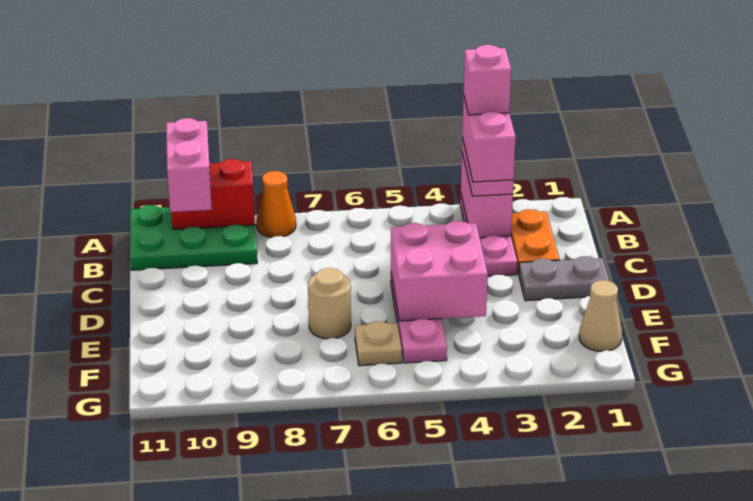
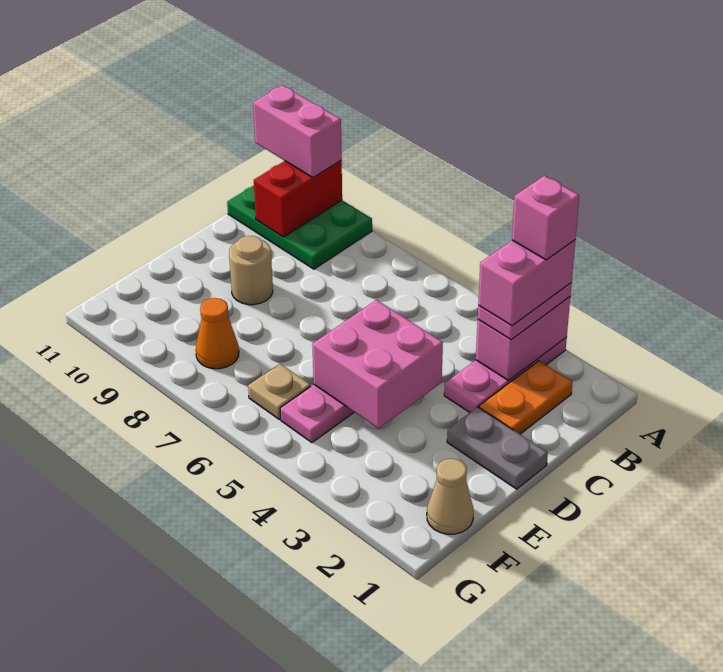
orange cone A8 level 1 -> orange cone F8 level 1
red brick A9:A10 level 2 -> red brick A10:B10 level 2
pink brick A10:B10 level 3 -> pink brick A10:A11 level 3
tan round brick E7 level 1 -> tan round brick D9 level 1

